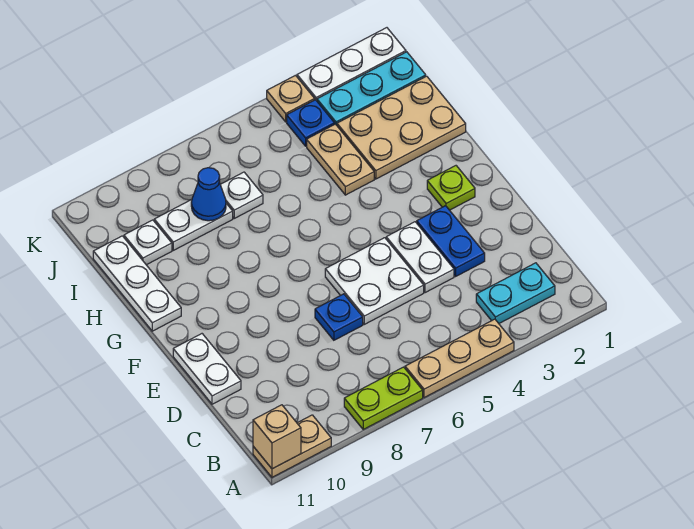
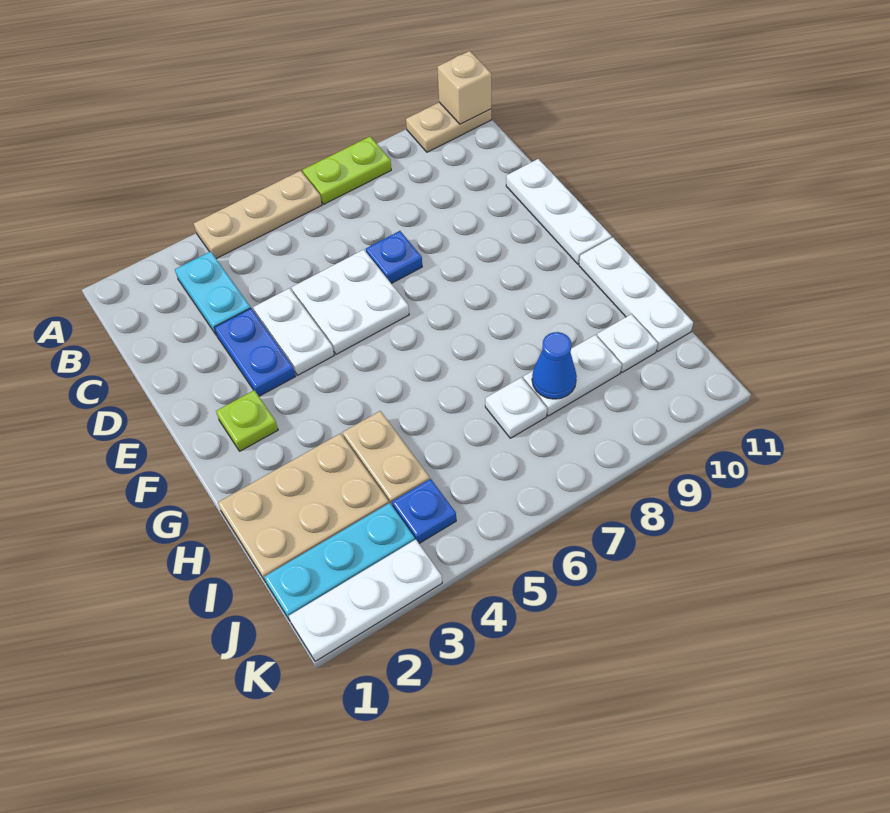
cyan plate B2:B3 level 1 -> cyan plate B3:C3 level 1
white plate D11:E11 level 1 -> white plate D11:F11 level 1
tan plate K4 level 1 -> none

